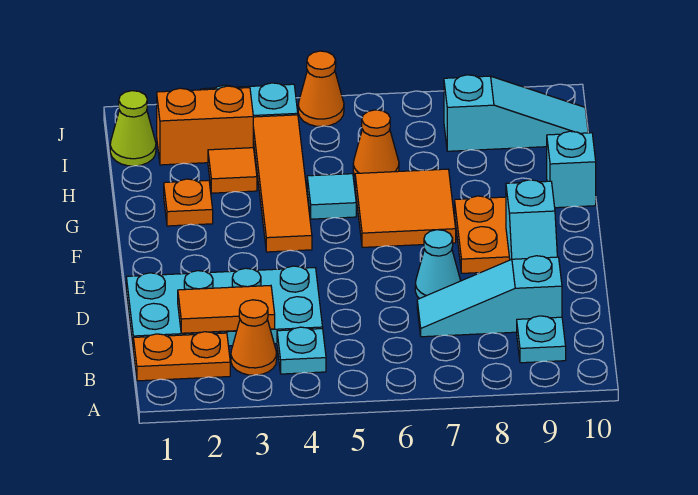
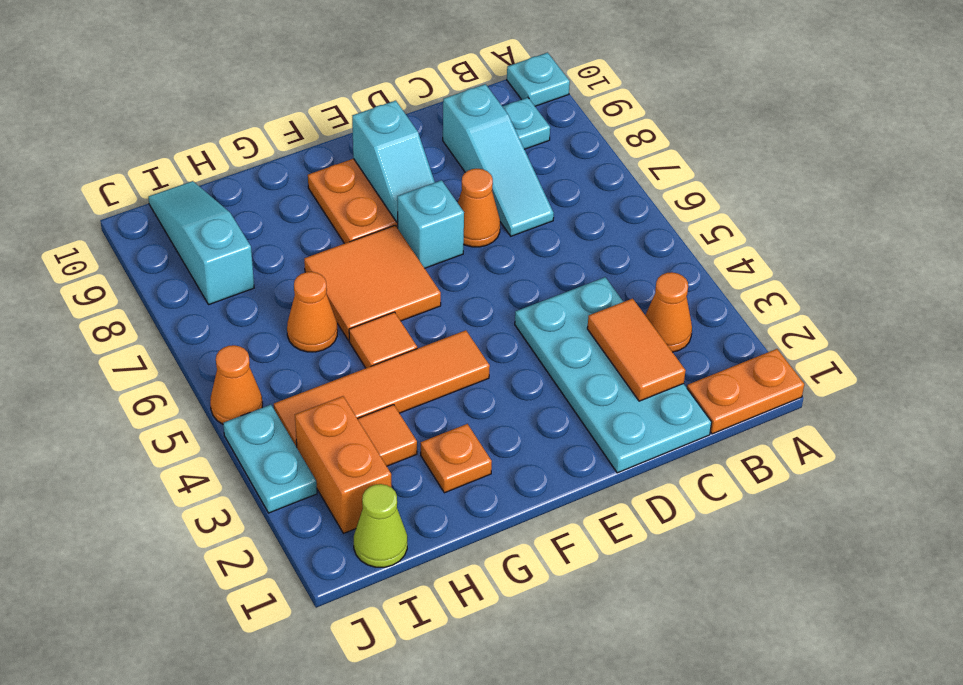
orange plate B1:B2 level 1 -> orange plate A1:B1 level 1
cyan plate B4 level 1 -> cyan plate A10 level 1
cyan cone D7 level 1 -> orange cone D7 level 1
cyan slope D9:E9 level 2 top E -> cyan slope E8:E9 level 2 top 9
cyan tile G5 level 1 -> orange tile G5 level 1
cyan brick G10 level 1 -> cyan brick E7 level 1

